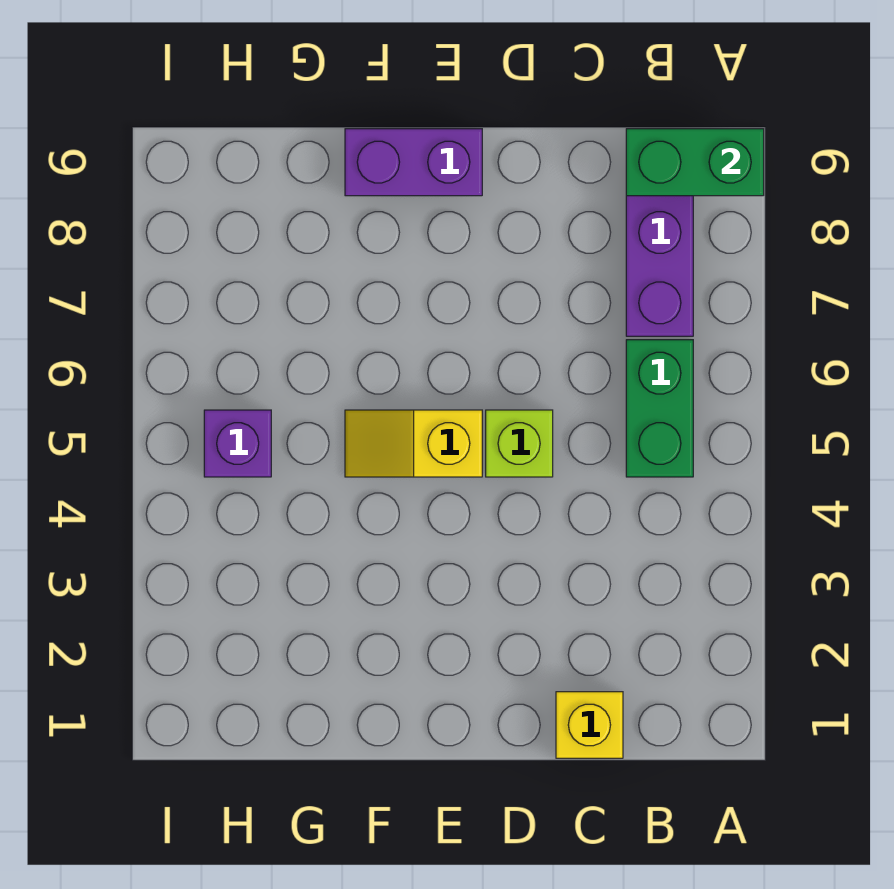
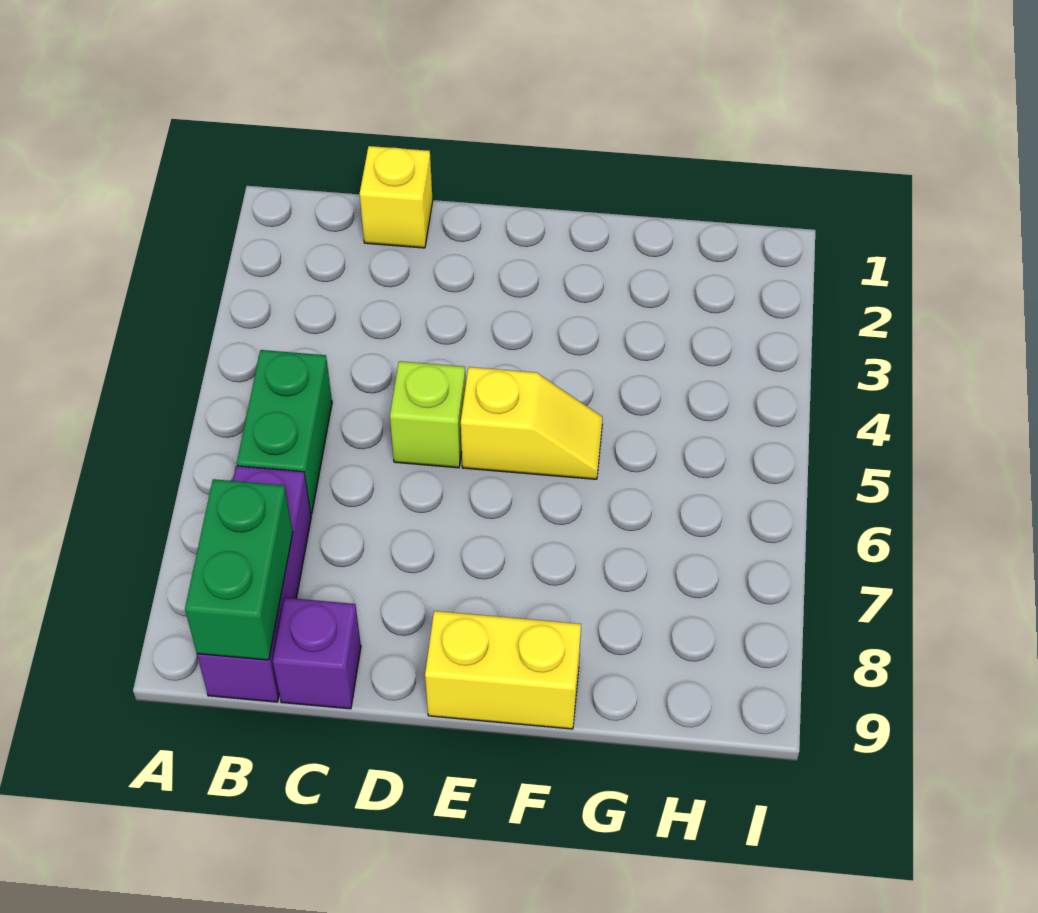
green brick A9:B9 level 2 -> green brick B8:B9 level 2
purple brick E9:F9 level 1 -> yellow brick E9:F9 level 1
purple brick H5 level 1 -> purple brick C9 level 1

